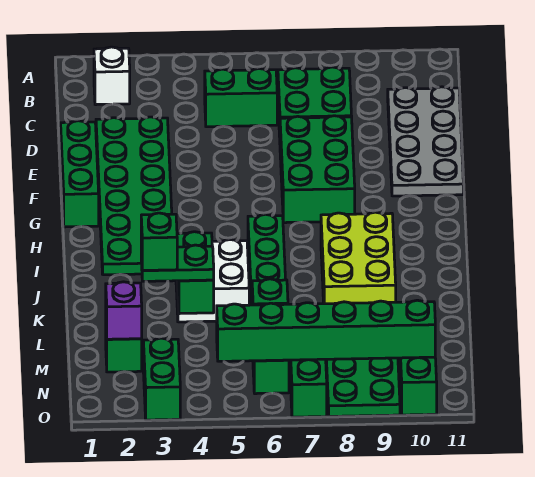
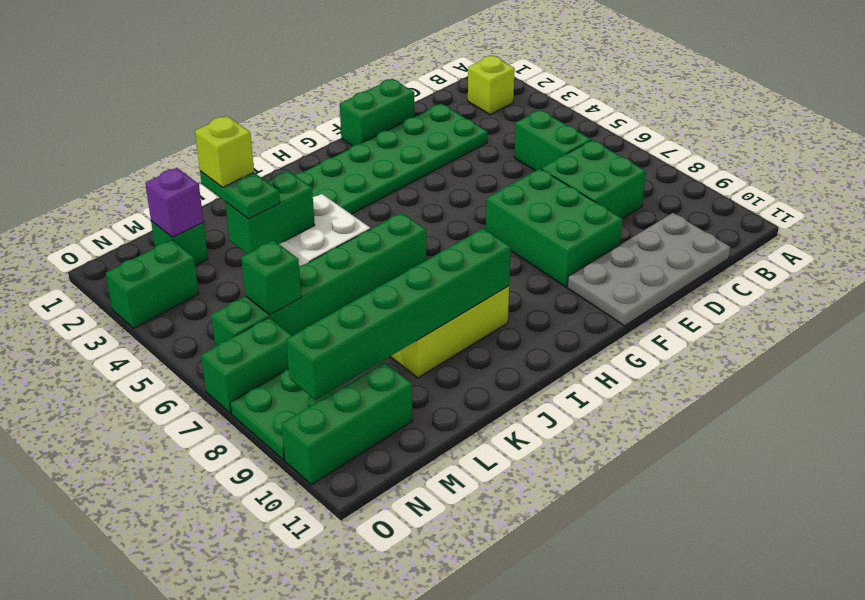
white brick B2 level 1 -> lime brick B2 level 1
green brick E1:G1 level 1 -> green brick E1:F1 level 1
green brick E7:G8 level 1 -> green brick E7:F9 level 1
green brick L3 level 4 -> lime brick L3 level 4
green brick N5:N10 level 2 -> green brick I9:N9 level 2

